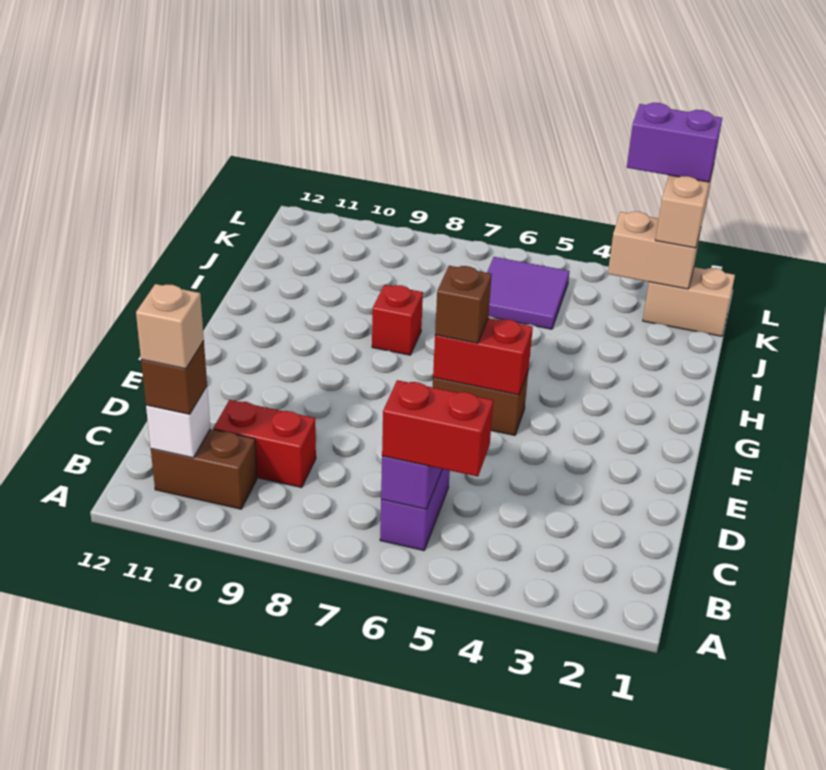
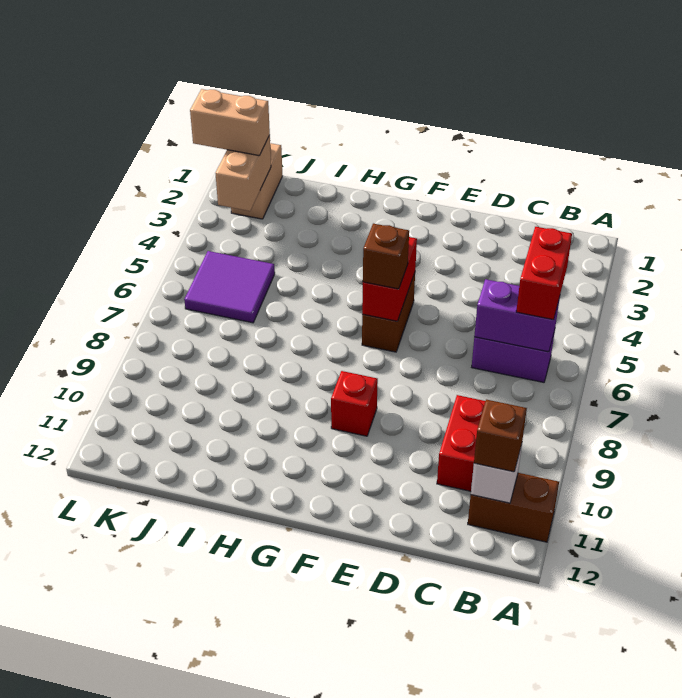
brown brick B10:B11 level 1 -> brown brick A11:B11 level 1
tan brick B11 level 4 -> none
red brick H8 level 1 -> red brick F9 level 1
purple brick L2:L3 level 4 -> none

